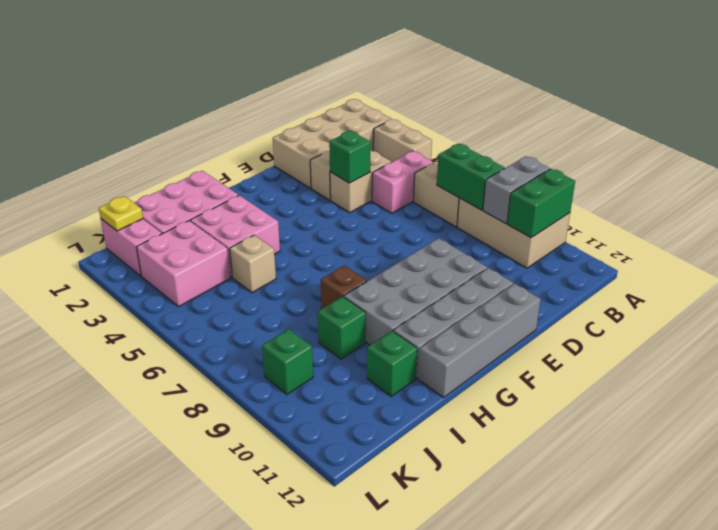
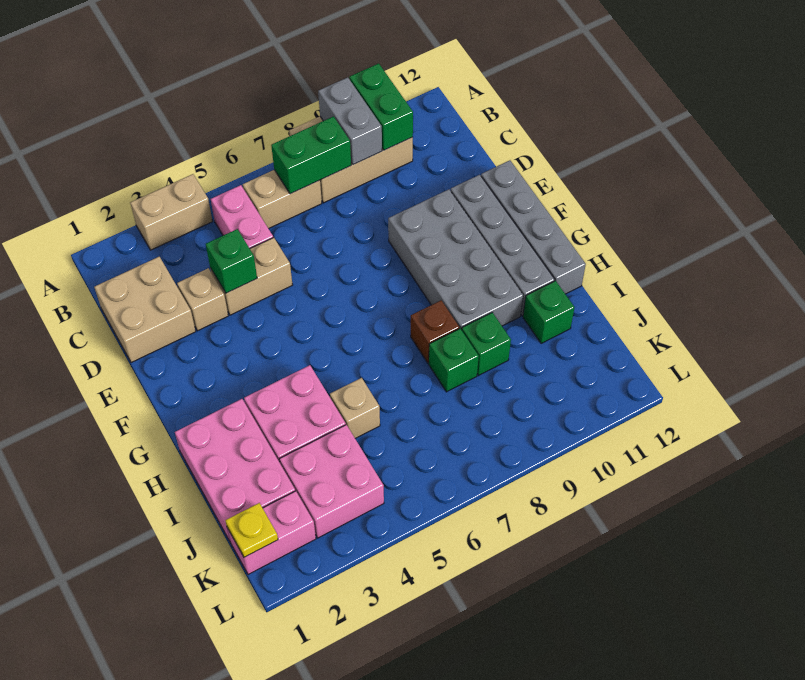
tan brick A1:D2 level 1 -> tan brick C1:D2 level 1
tan brick C4:D4 level 1 -> tan brick D4:D5 level 1
green brick K9 level 1 -> green brick I8 level 1

